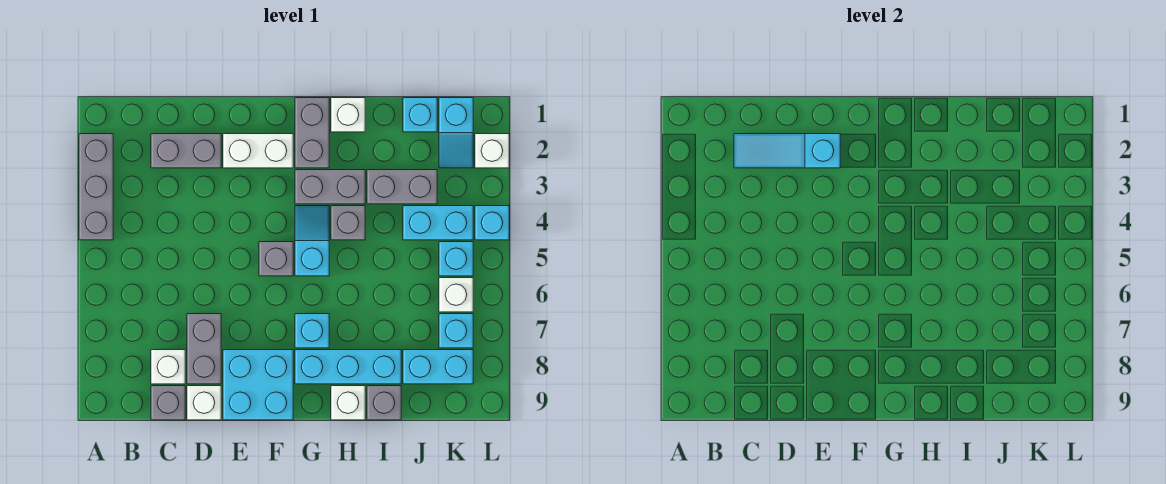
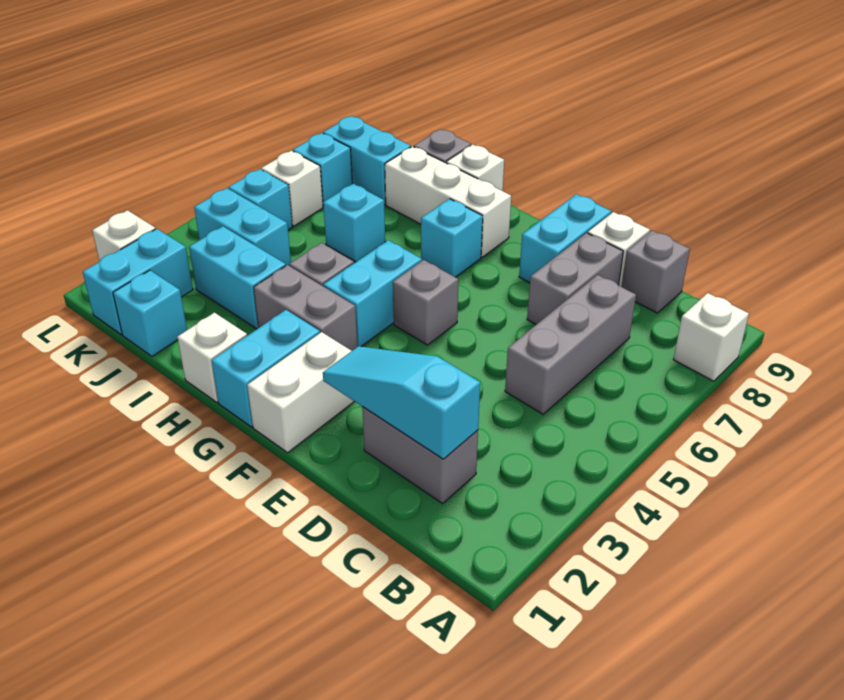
grey brick A2:A4 level 1 -> grey brick C5:C7 level 1
cyan slope C2:E2 level 2 top E -> cyan slope C2:E2 level 2 top C
white brick C8 level 1 -> white brick A8 level 1
white brick E2:F2 level 1 -> white brick F1:F2 level 1
cyan brick E8:F9 level 1 -> cyan brick E8:E9 level 1
grey brick G1:G2 level 1 -> cyan brick G1:G2 level 1
cyan slope G4:G5 level 1 top 5 -> cyan brick G4:G5 level 1
cyan brick G8:I8 level 1 -> white brick G8:I8 level 1
grey brick I3:J3 level 1 -> cyan brick I3:J3 level 1
cyan slope K1:K2 level 1 top 1 -> cyan brick K1:K2 level 1
cyan brick L4 level 1 -> cyan brick I6 level 1

